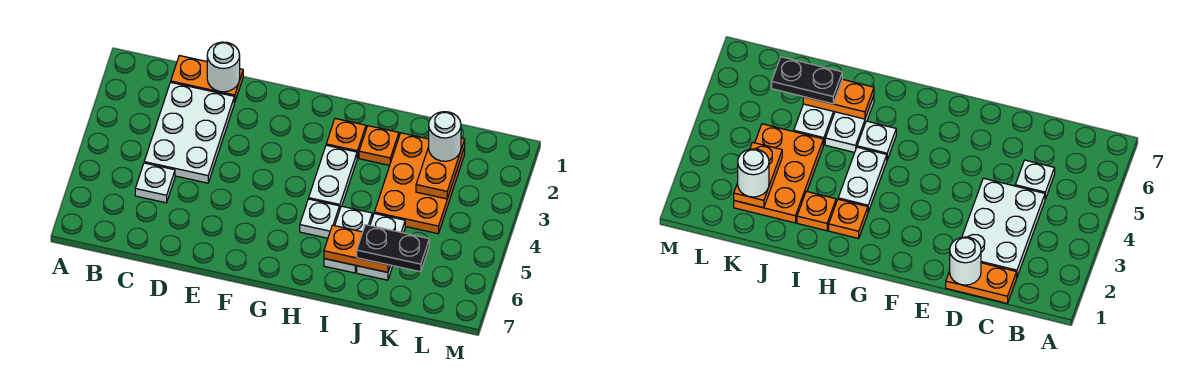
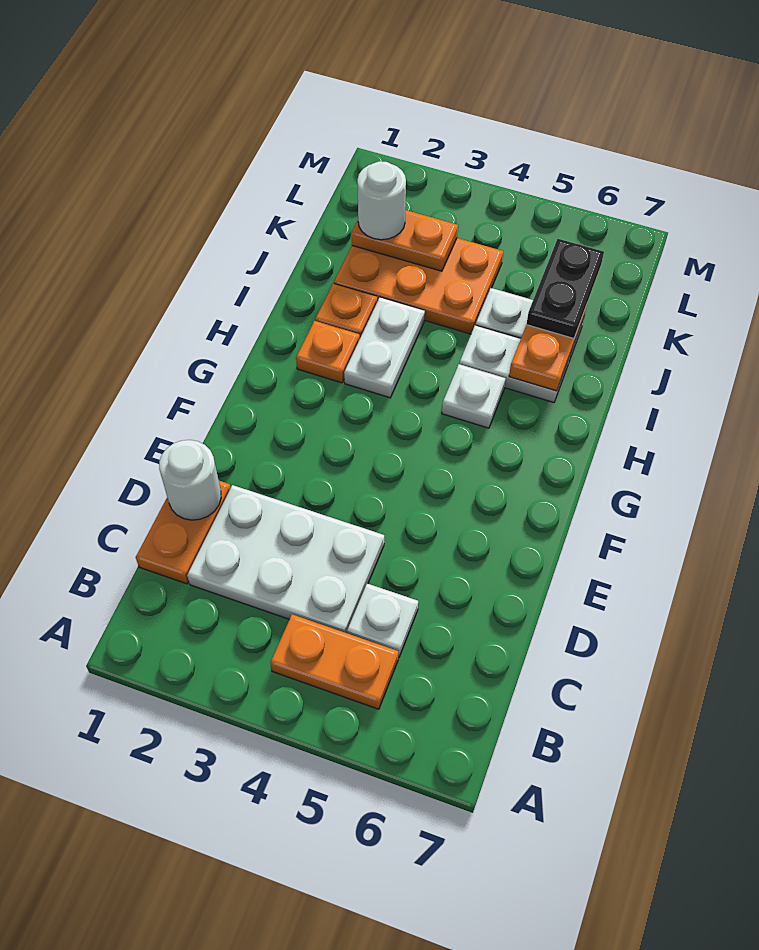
none -> orange plate B4:B5 level 1
white plate H3:H4 level 1 -> white plate H3:I3 level 1

